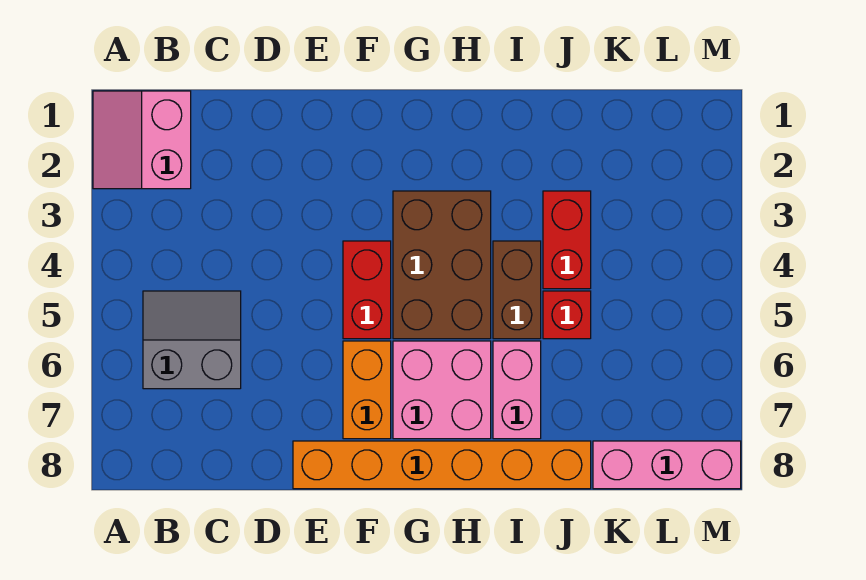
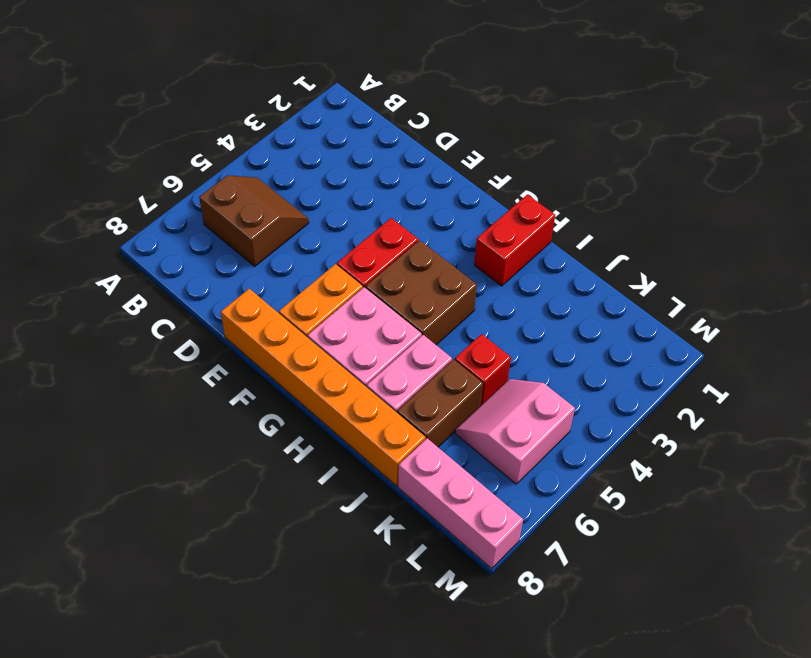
pink slope A1:B2 level 1 top B -> pink slope K5:L6 level 1 top L
grey slope B5:C6 level 1 top 6 -> brown slope B5:C6 level 1 top 6
brown brick G3:H5 level 1 -> brown brick G4:H5 level 1
brown brick I4:I5 level 1 -> brown brick J6:J7 level 1
red brick J3:J4 level 1 -> red brick H1:H2 level 1

